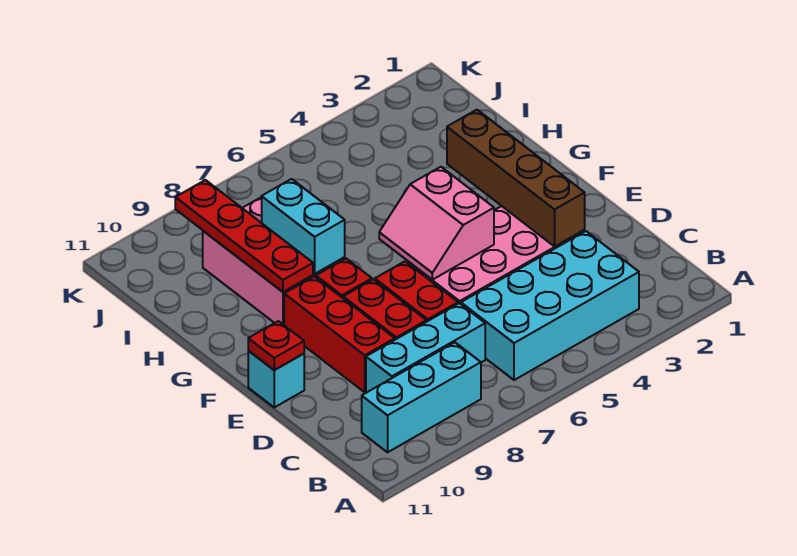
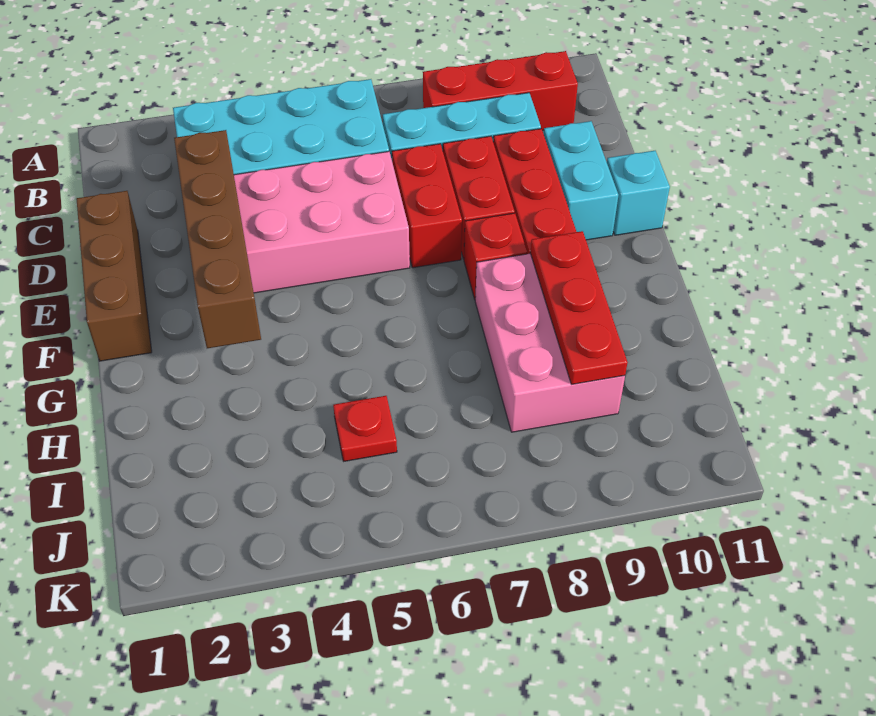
cyan brick B8:B10 level 1 -> red brick B8:B10 level 1
none -> brown brick D1:F1 level 1
pink slope E5:F6 level 2 top 5 -> none
red plate E11 level 2 -> red plate I5 level 1
cyan brick G8:H8 level 2 -> cyan brick D10:E10 level 1
red plate G9:J9 level 2 -> red plate G9:I9 level 2

